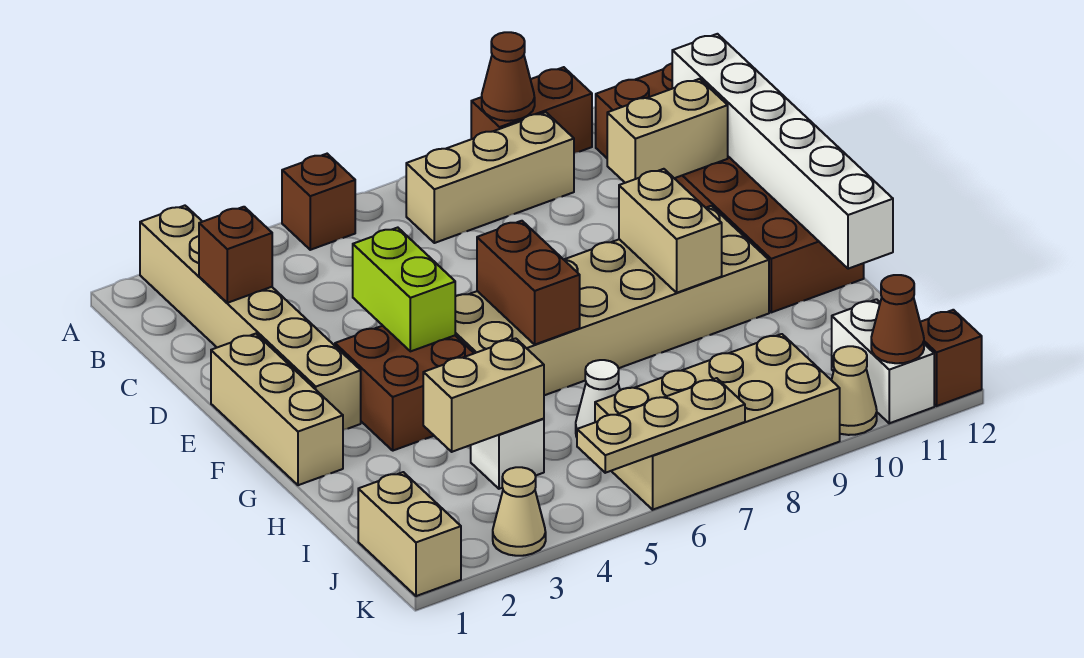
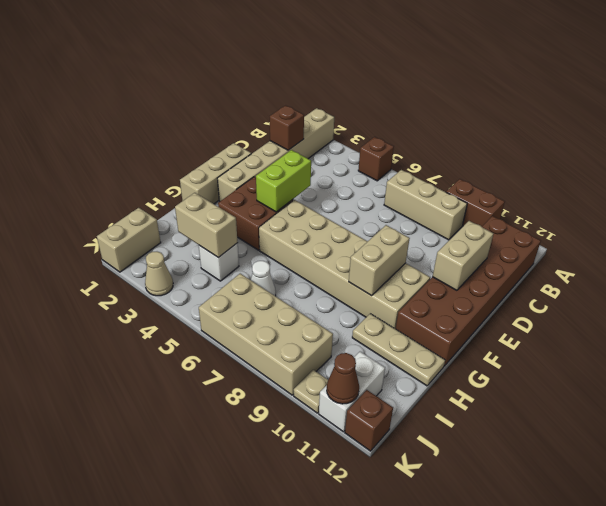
brown cone A9 level 2 -> none
white brick C12:H12 level 2 -> none
tan brick D10:D11 level 2 -> tan brick D11:E11 level 2
brown brick F6:G6 level 2 -> none
tan plate K5:K7 level 2 -> tan plate H10:H12 level 1
tan cone K10 level 1 -> tan plate K10 level 1

